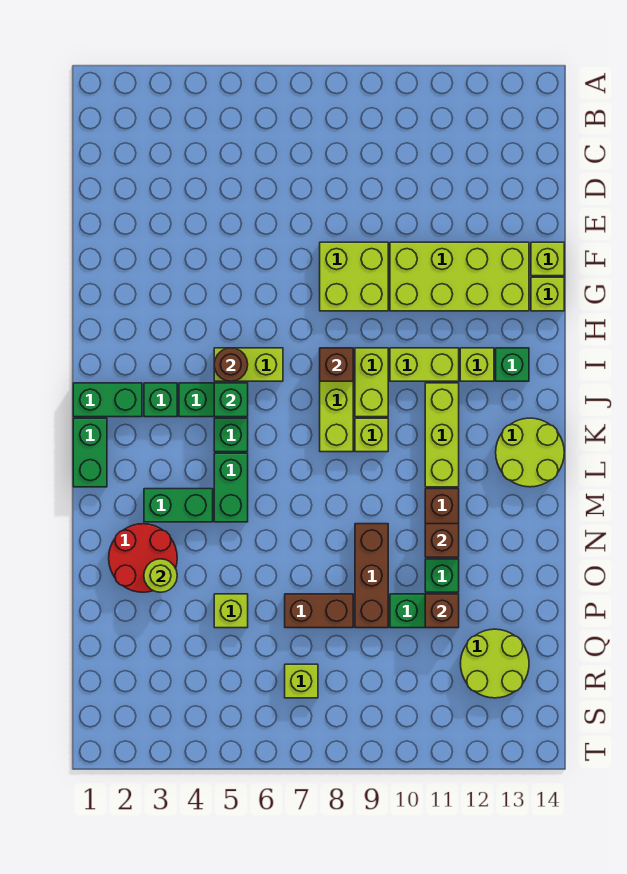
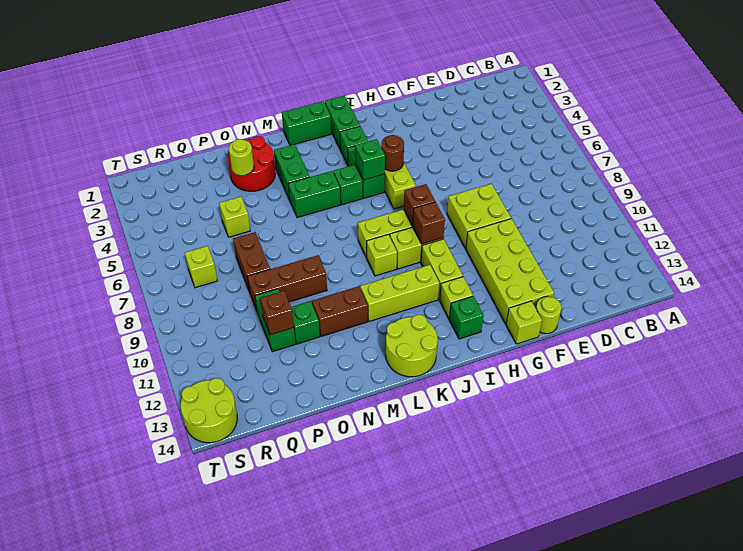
lime brick F14 level 1 -> lime round brick F14 level 1
brown brick N11 level 2 -> brown brick I9 level 2
lime round brick Q12:R13 level 1 -> lime round brick S13:T14 level 1

